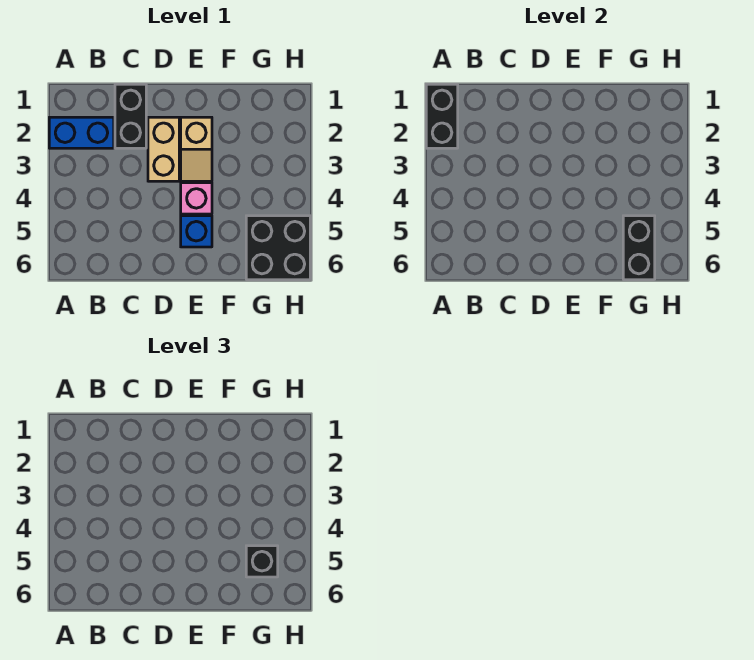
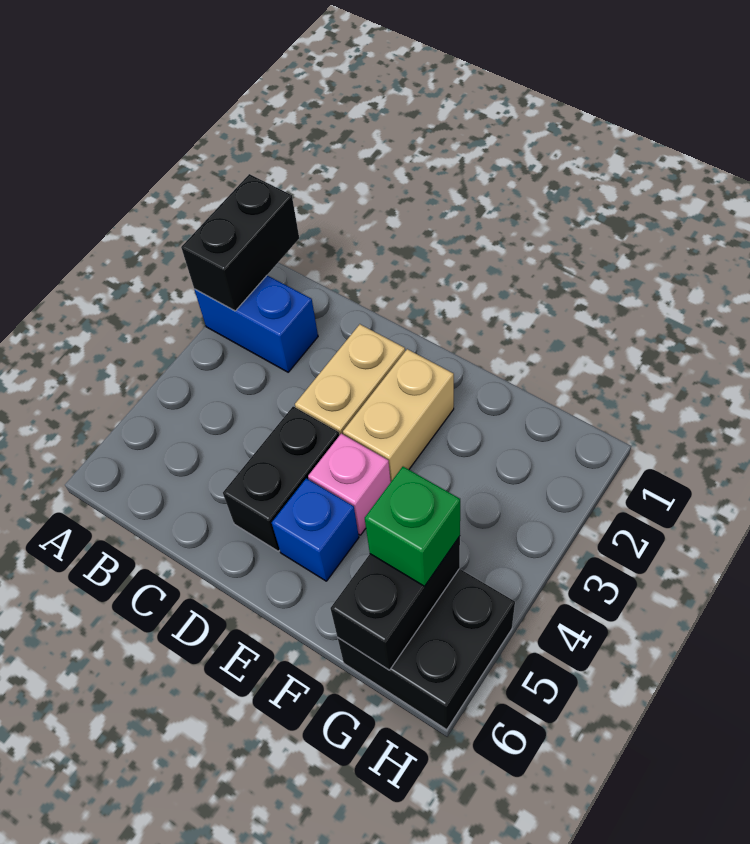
black brick C1:C2 level 1 -> black brick D4:D5 level 1
tan slope E2:E3 level 1 top 2 -> tan brick E2:E3 level 1
black brick G5 level 3 -> green brick G5 level 3

